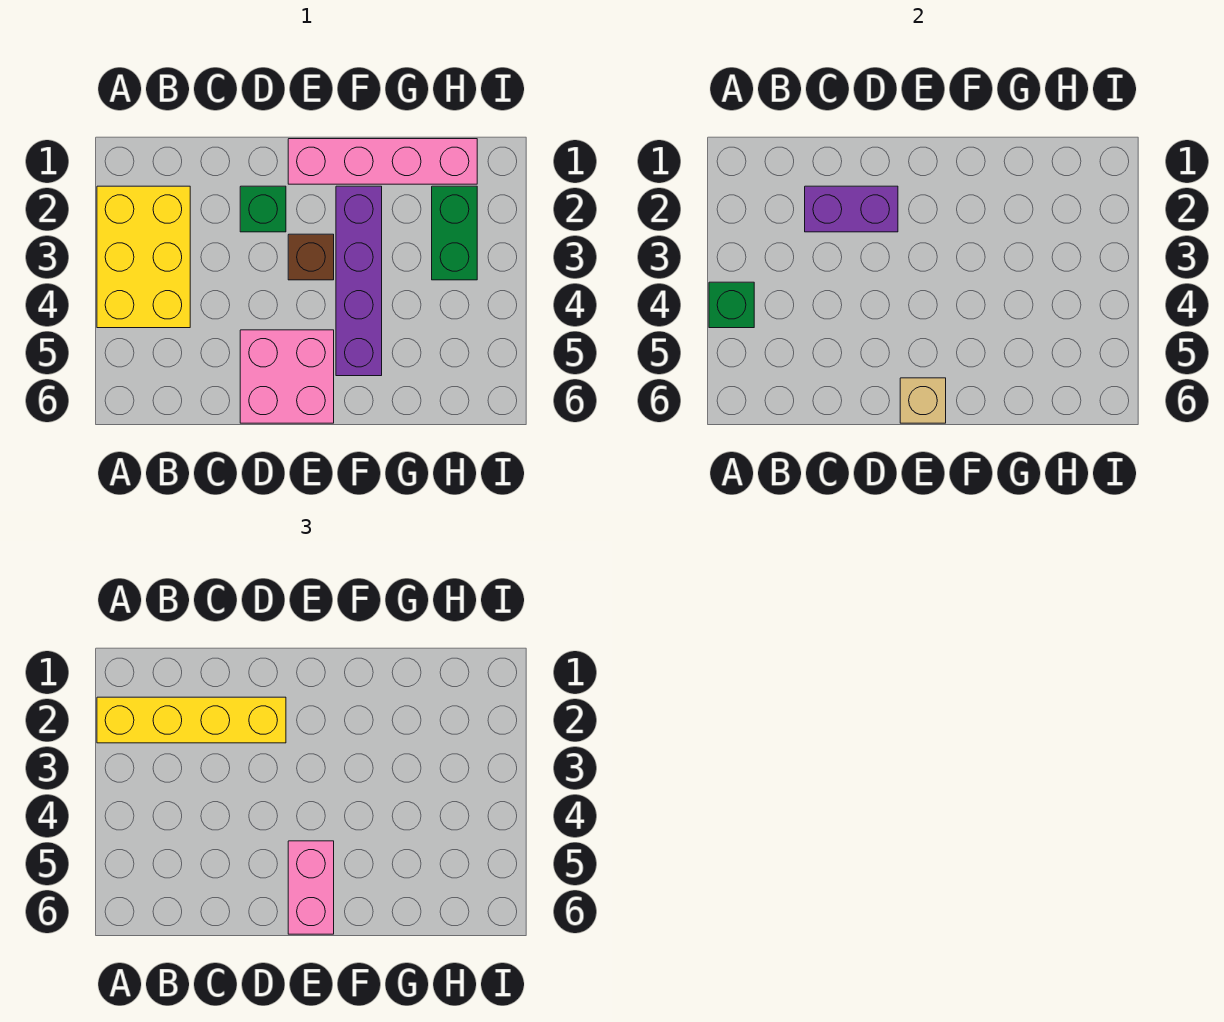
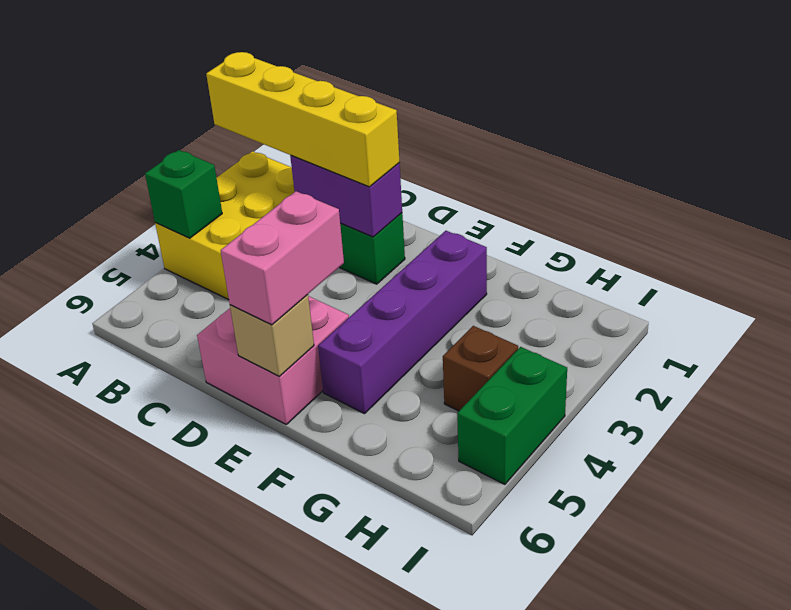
pink brick E1:H1 level 1 -> none
brown brick E3 level 1 -> brown brick H4 level 1
green brick H2:H3 level 1 -> green brick I4:I5 level 1

